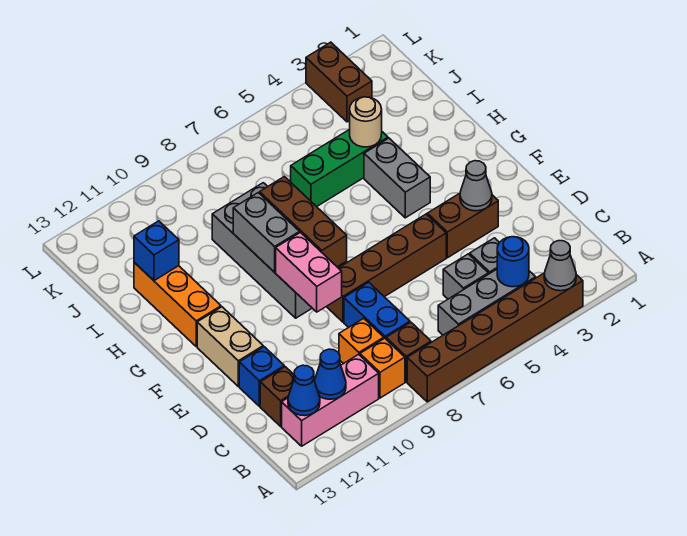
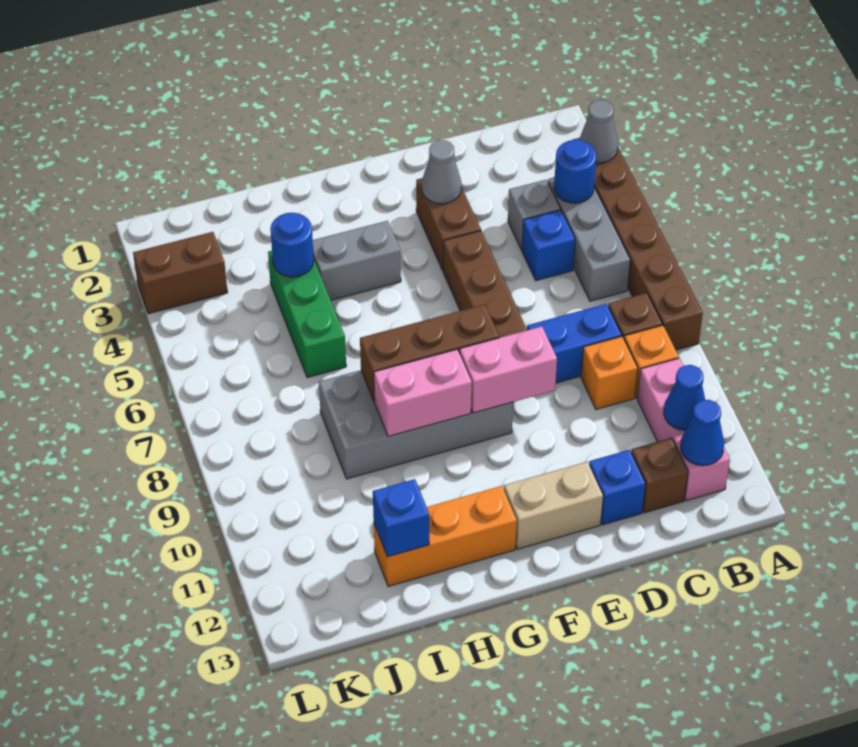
grey brick C5 level 1 -> blue brick C5 level 1
grey brick G9:H9 level 2 -> pink brick G9:H9 level 2
tan round brick I4 level 2 -> blue round brick I4 level 2

